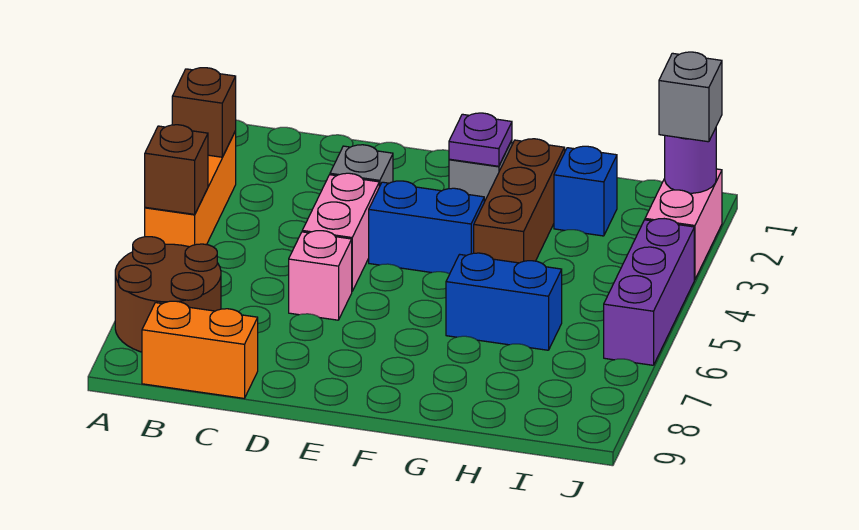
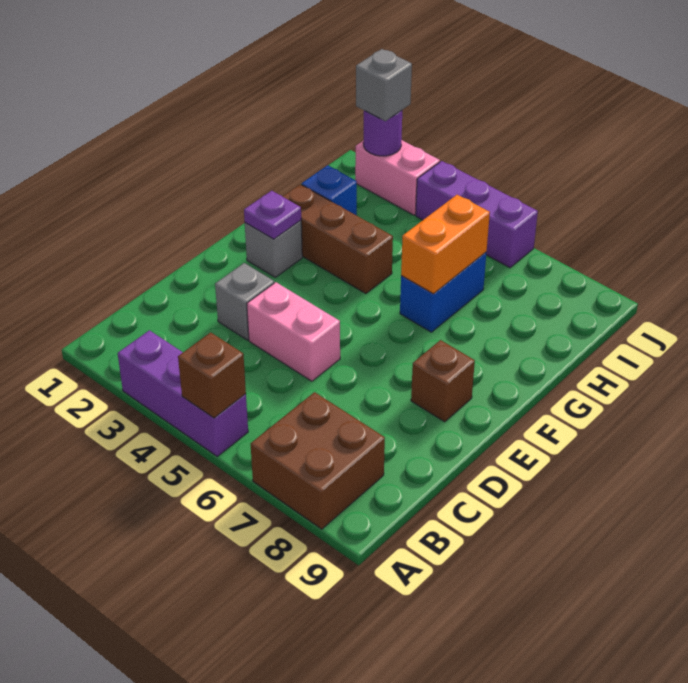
orange brick A3:A5 level 1 -> purple brick A3:A5 level 1
brown brick A3 level 2 -> brown brick E8 level 1
brown round brick A7:B8 level 1 -> brown brick A7:B8 level 1
orange brick B9:C9 level 1 -> orange brick G6:H6 level 2
pink brick D6 level 1 -> none
blue brick E4:F4 level 1 -> none

